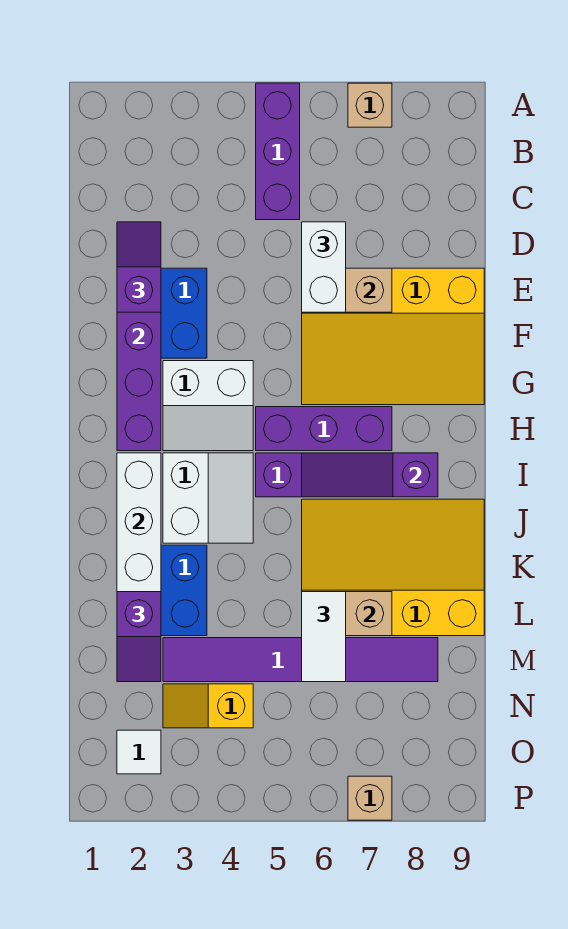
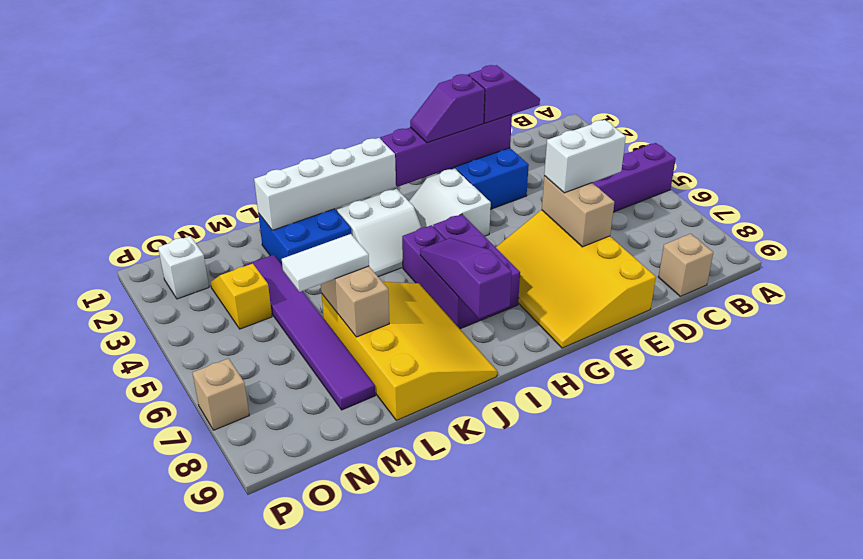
tan brick A7 level 1 -> tan brick C9 level 1
purple slope L2:M2 level 3 top L -> purple slope F2:G2 level 3 top F
white tile O2 level 1 -> white brick O2 level 1

